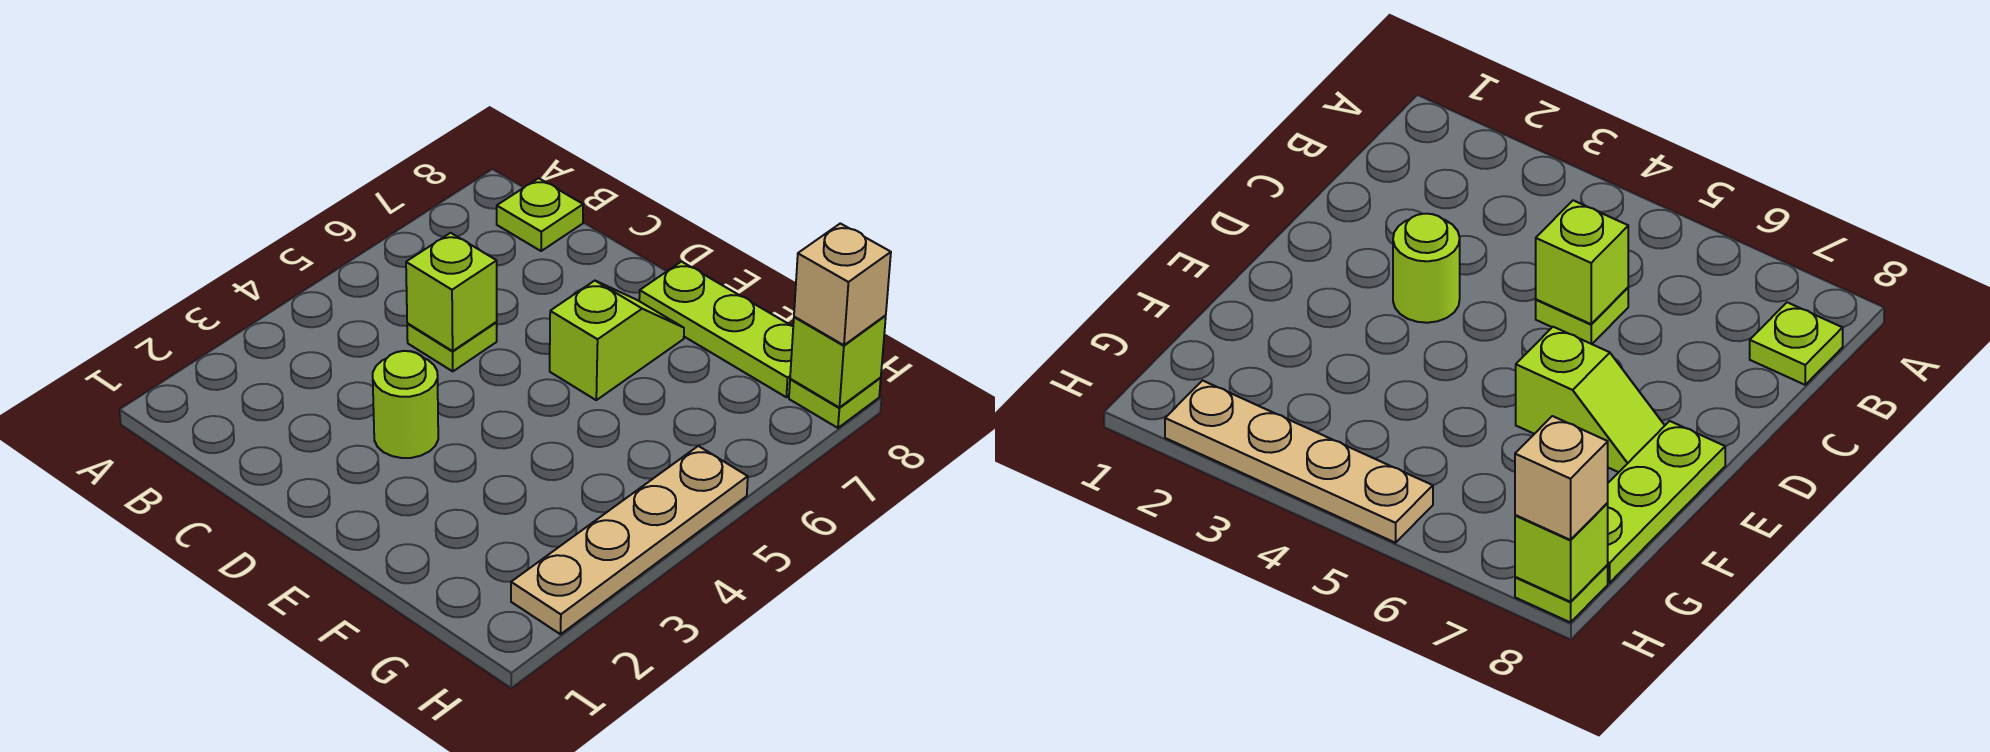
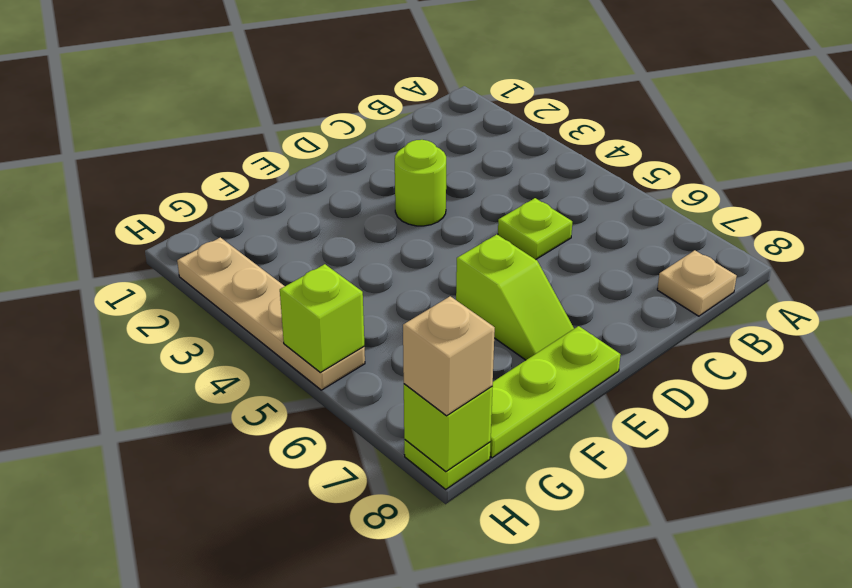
lime plate B8 level 1 -> tan plate B8 level 1
lime brick C5 level 2 -> lime brick H5 level 2

